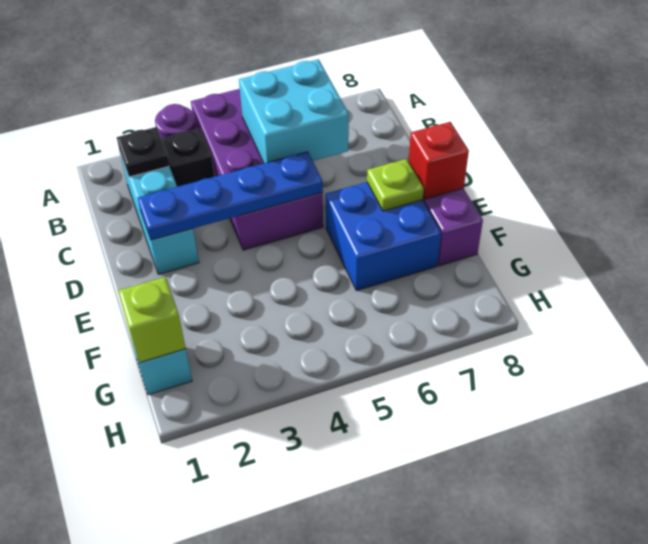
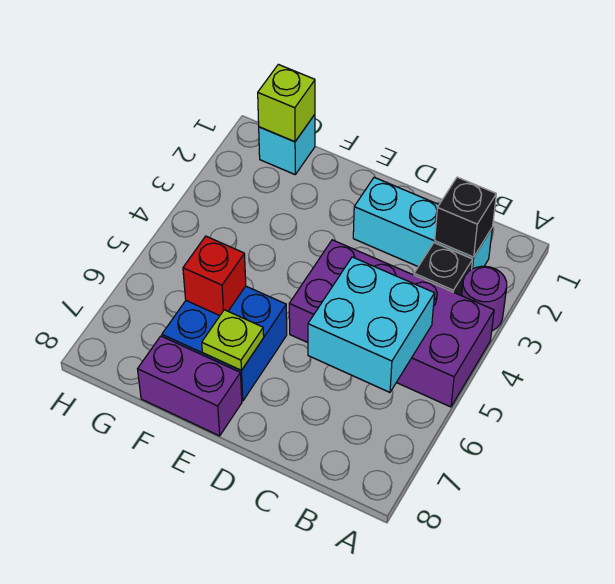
black plate B2 level 2 -> black brick B2 level 2
blue plate D2:D5 level 2 -> none
red brick E8 level 2 -> red brick F6 level 2

